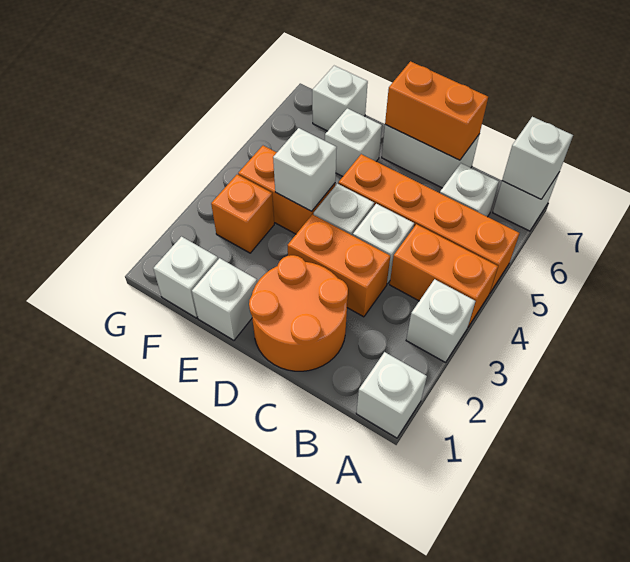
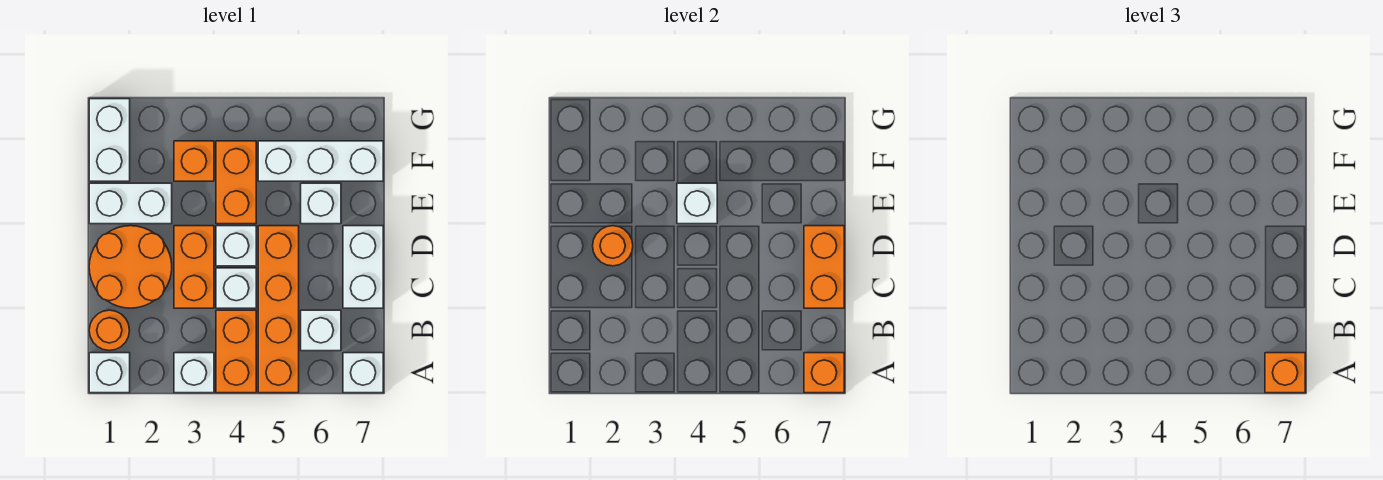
white brick A7 level 2 -> orange brick A7 level 2
none -> orange brick A7 level 3
none -> orange round brick B1 level 1
none -> orange round brick D2 level 2
white brick E1 level 1 -> white brick E1:E2 level 1
white brick F1 level 1 -> white brick F1:G1 level 1
white brick F7 level 1 -> white brick F5:F7 level 1

